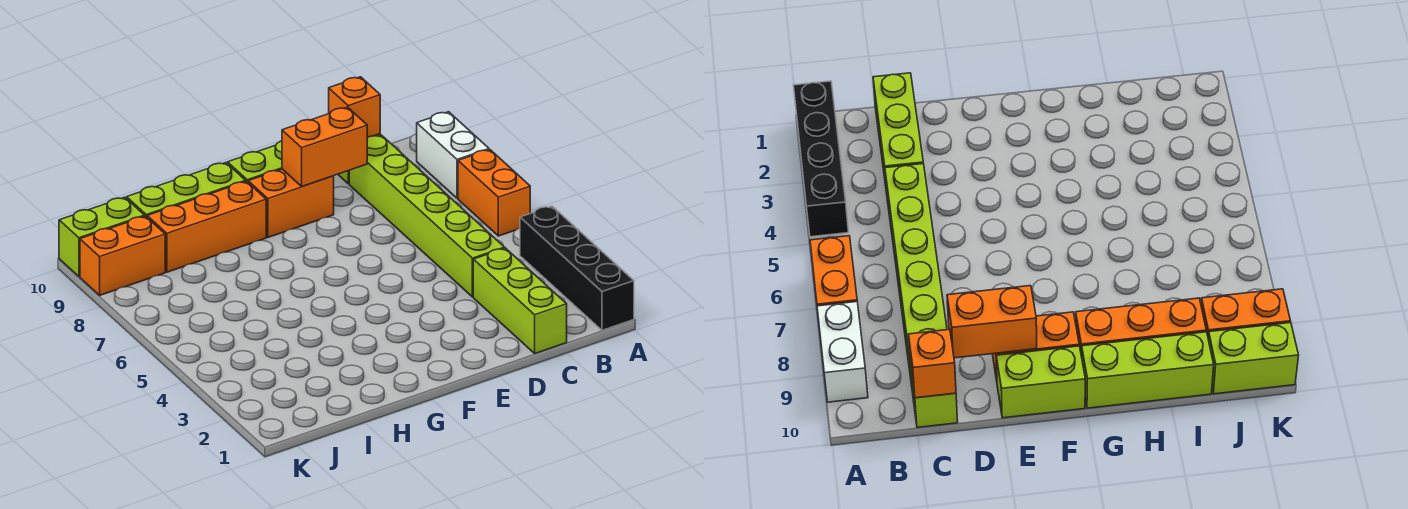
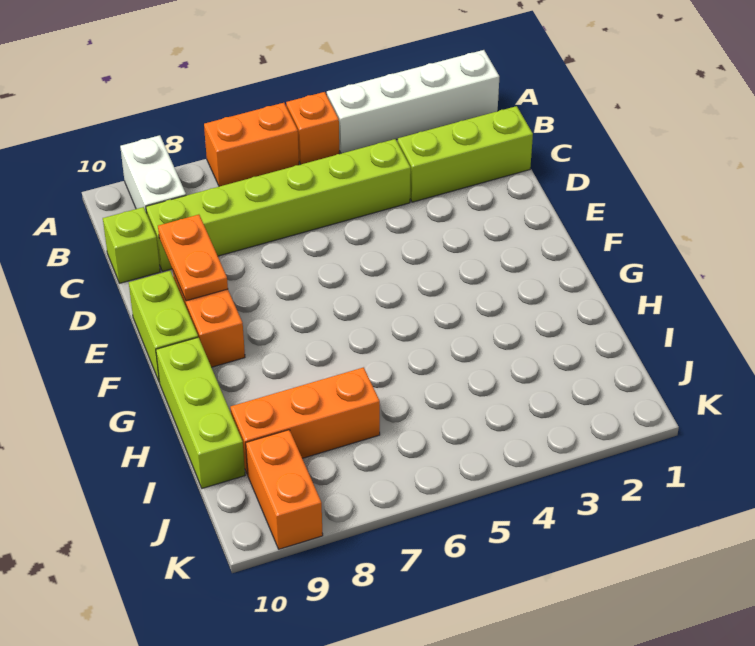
black brick A1:A4 level 1 -> white brick A1:A4 level 1
white brick A8:A9 level 1 -> white brick A9:B9 level 1
orange brick C10 level 2 -> orange brick A5 level 1
orange brick D9:E9 level 2 -> orange plate D9:E9 level 2
orange brick G9:I9 level 1 -> orange brick I7:I9 level 1
lime brick J10:K10 level 1 -> none

